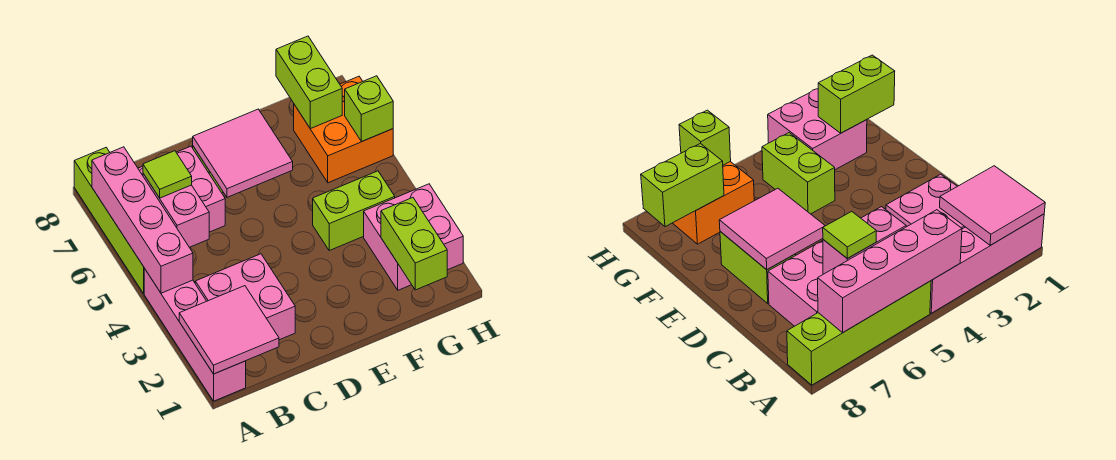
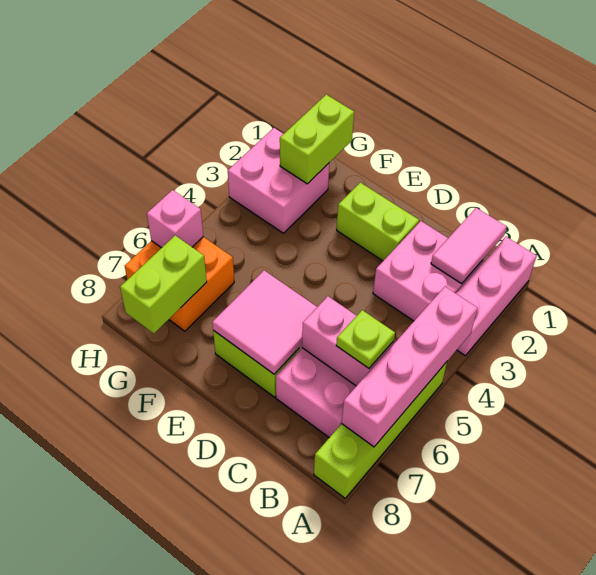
pink brick A1:A4 level 1 -> pink brick A1:A3 level 1
pink tile A1:B2 level 2 -> pink tile B1:B2 level 2
pink brick B5:B6 level 2 -> pink brick B6:C6 level 2
lime tile B6 level 3 -> lime plate B6 level 3
lime brick F4:G4 level 1 -> lime brick D2:E2 level 1
lime brick H6 level 2 -> pink brick H6 level 2

